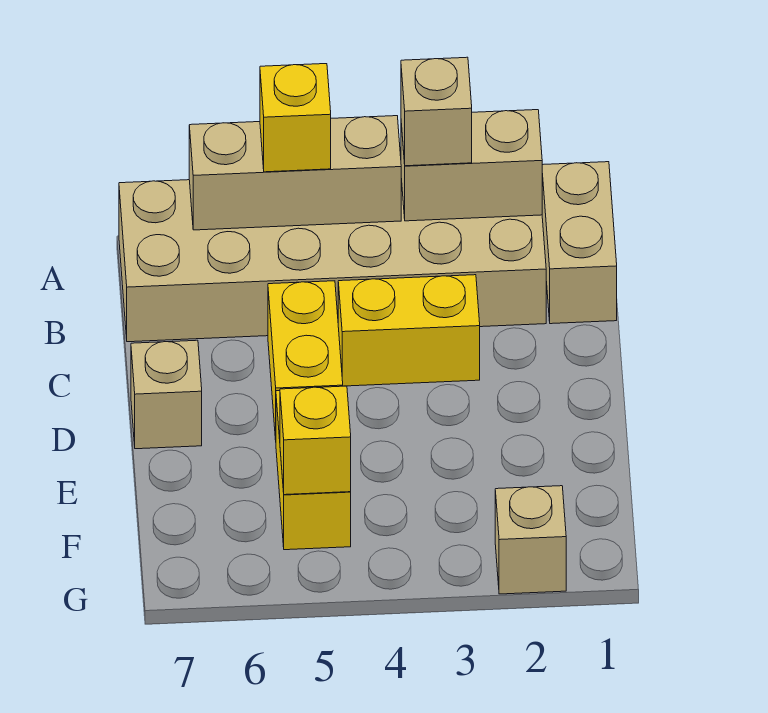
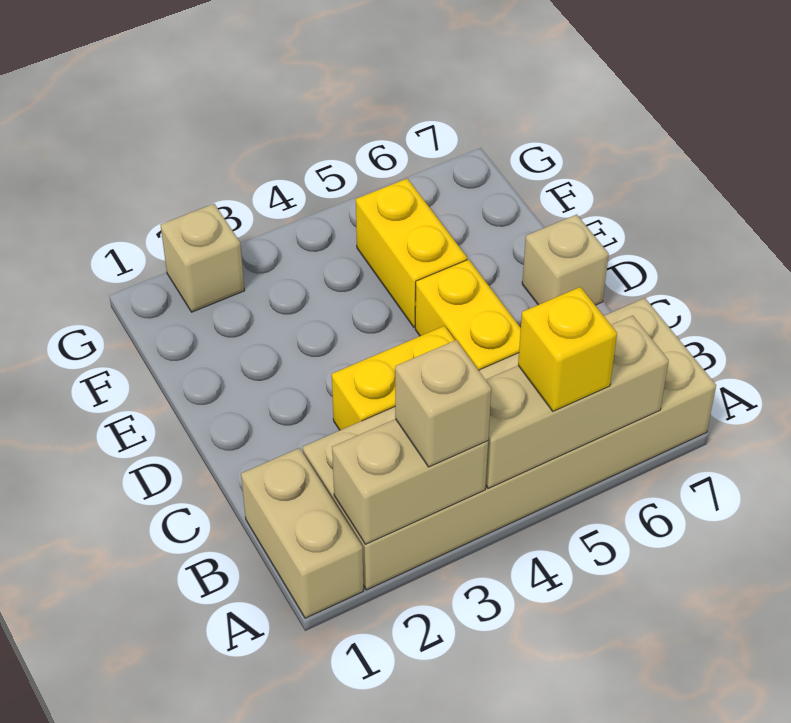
yellow brick F5 level 2 -> none

